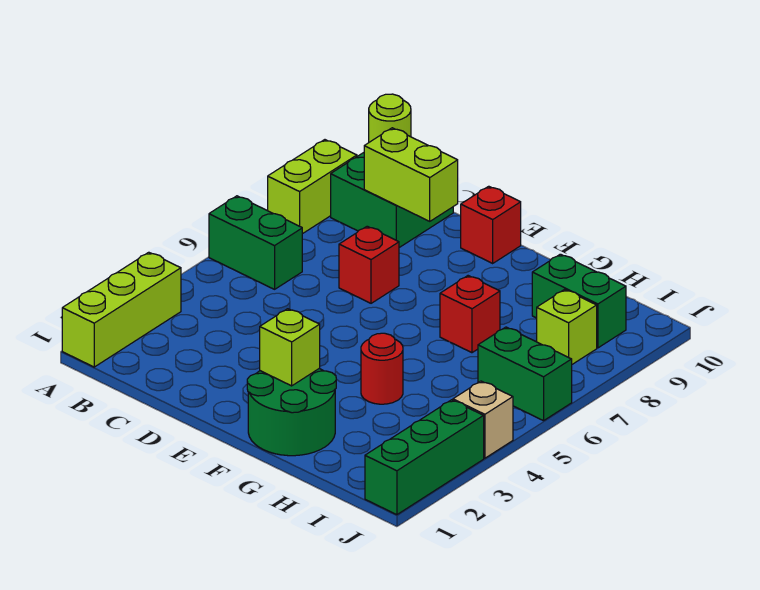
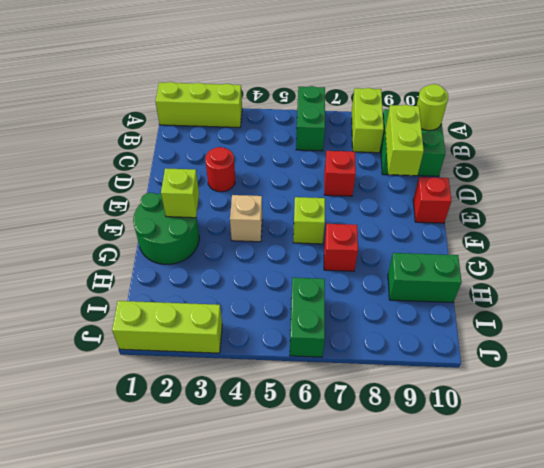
lime brick A8:A9 level 1 -> lime brick A8:B8 level 1
red round brick G4 level 1 -> red round brick D3 level 1
green brick H9:I9 level 1 -> green brick H9:H10 level 1
lime brick I8 level 1 -> lime brick F6 level 1
green brick J1:J3 level 1 -> lime brick J1:J3 level 1
tan brick J4 level 1 -> tan brick F4 level 1

